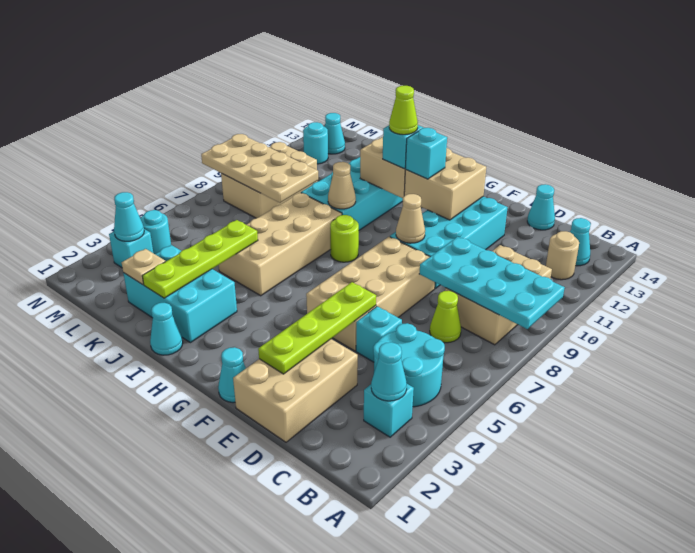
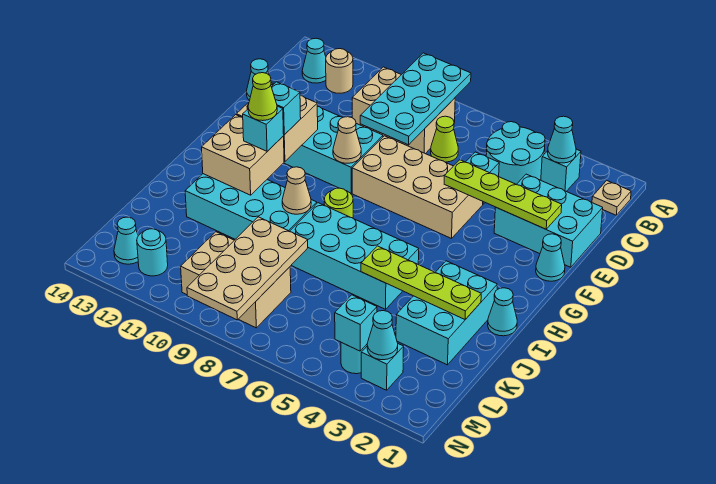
tan brick D1:E3 level 1 -> cyan brick D1:E3 level 1
tan brick I5:J8 level 1 -> cyan brick I5:J8 level 1
tan plate K2 level 2 -> tan plate B1 level 1
none -> cyan brick M4 level 2

